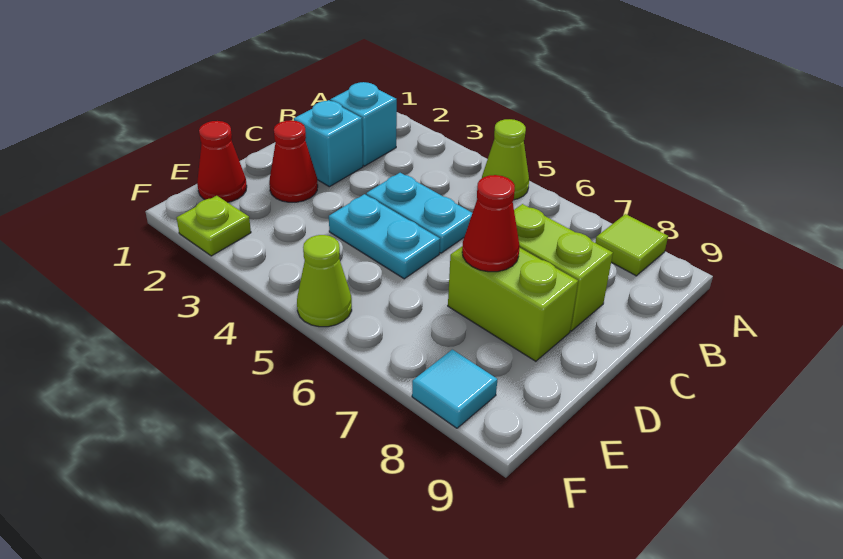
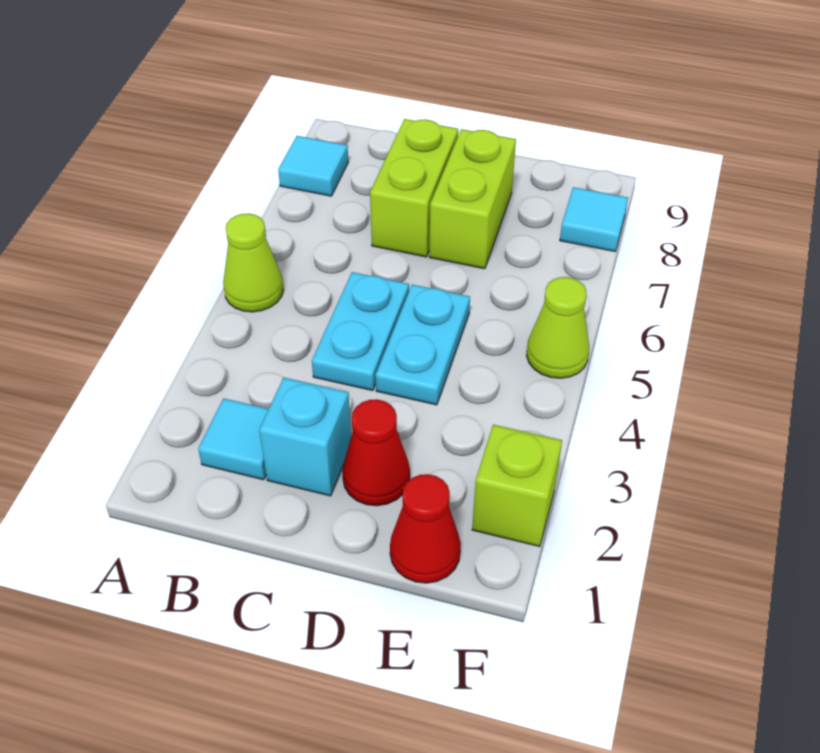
lime tile A8 level 1 -> cyan tile A8 level 1
cyan brick B2 level 1 -> cyan tile B2 level 1
red cone D7 level 2 -> none
lime plate F2 level 1 -> lime brick F2 level 1

